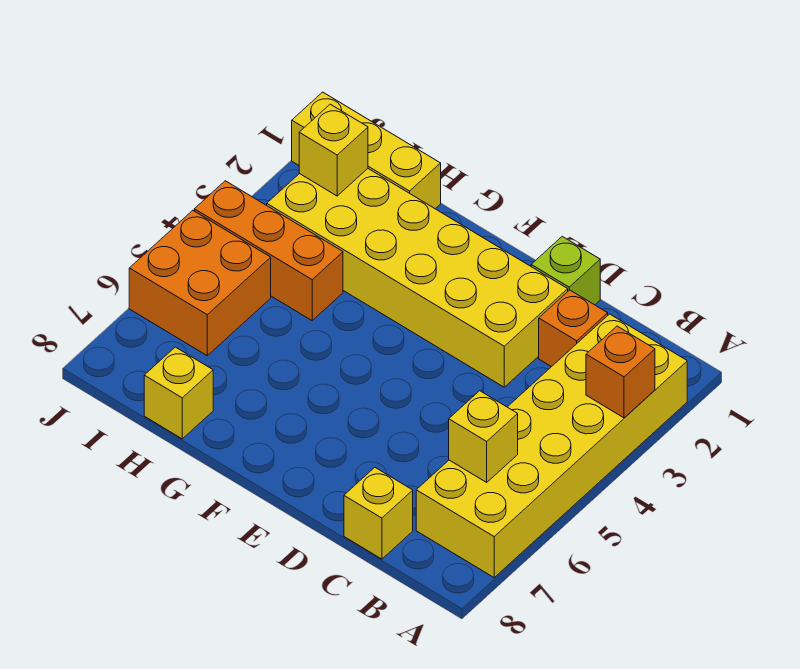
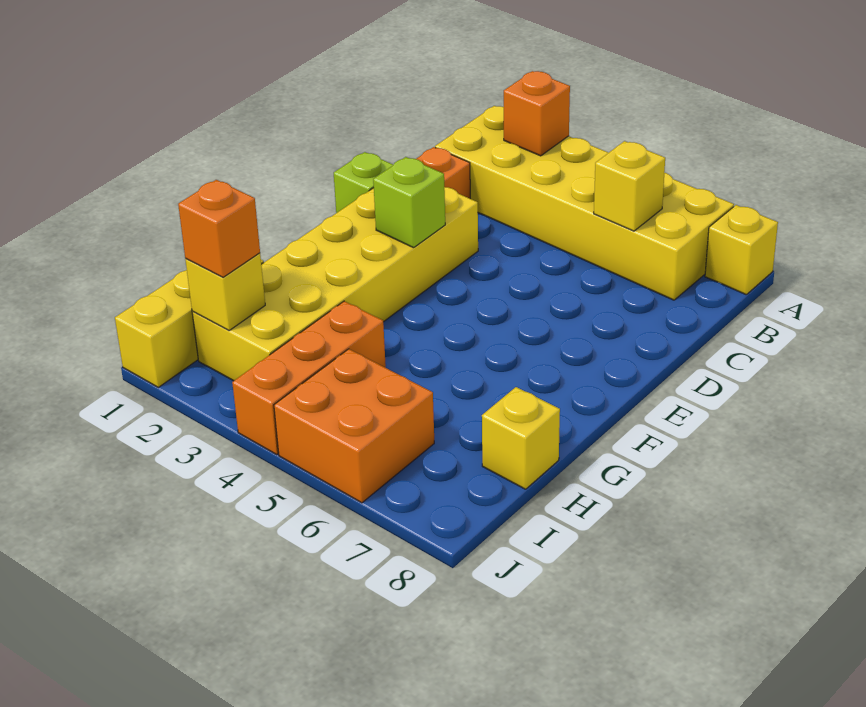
yellow brick C8 level 1 -> yellow brick A8 level 1
none -> lime brick E3 level 2
none -> orange brick I2 level 3

